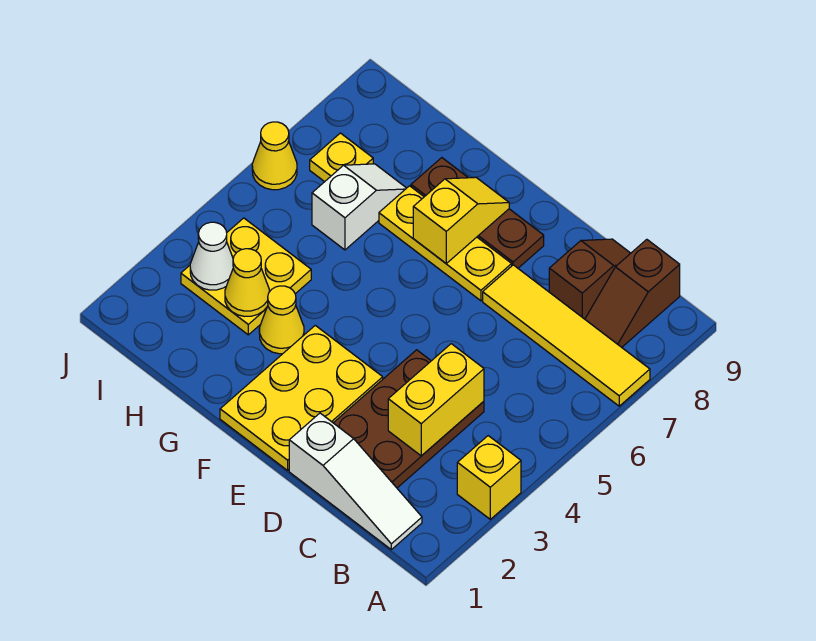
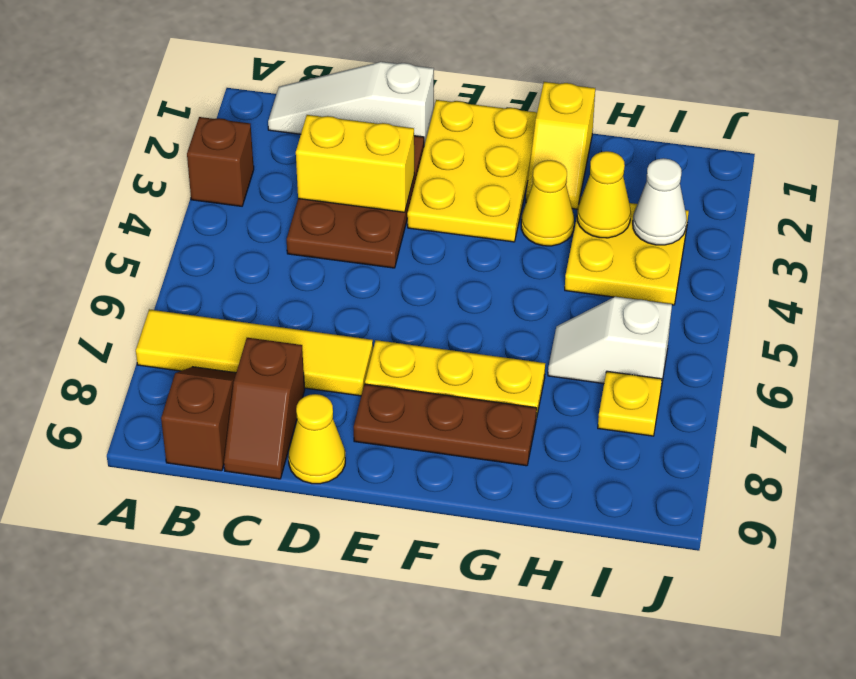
yellow brick A3 level 1 -> brown brick A3 level 1
yellow brick C3:C4 level 2 -> yellow brick C3:D3 level 2
yellow slope F7:F8 level 2 top 7 -> yellow slope G1:G2 level 1 top 1
white slope H6:H7 level 1 top 6 -> white slope H6:I6 level 1 top I
yellow cone J6 level 1 -> yellow cone D9 level 1

